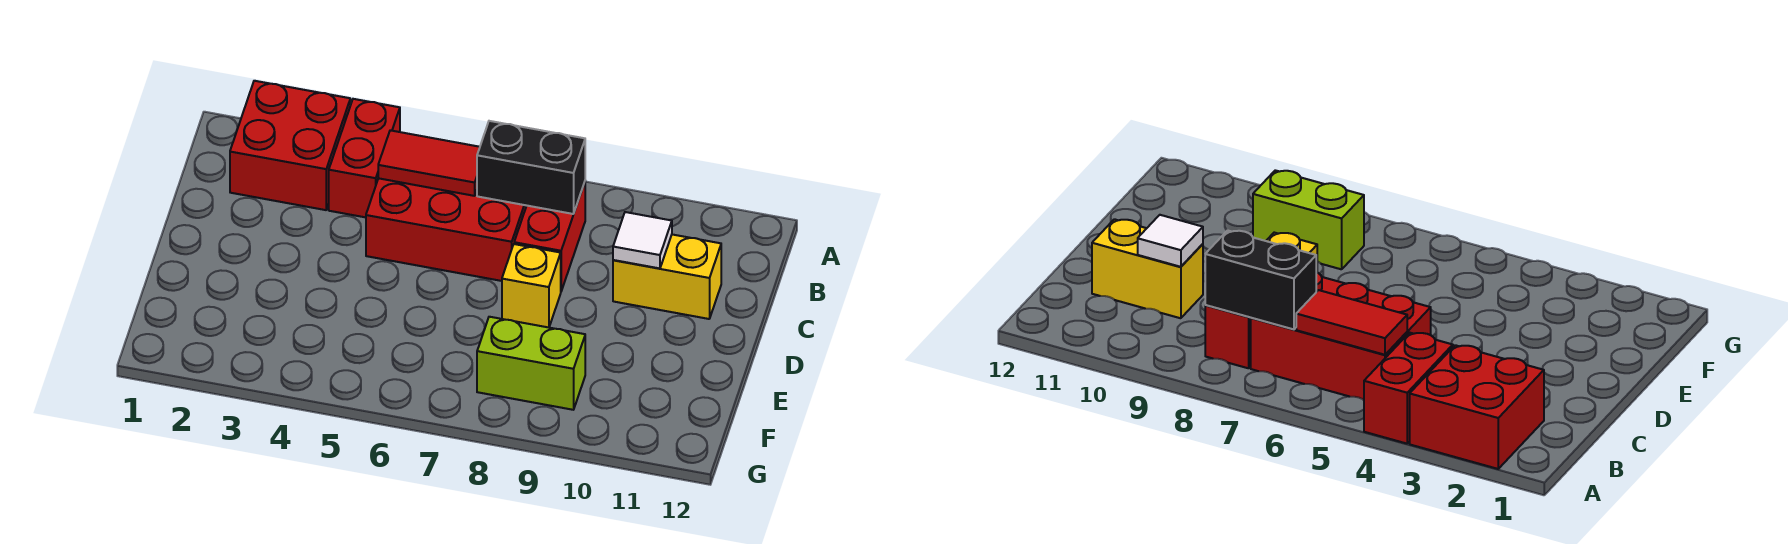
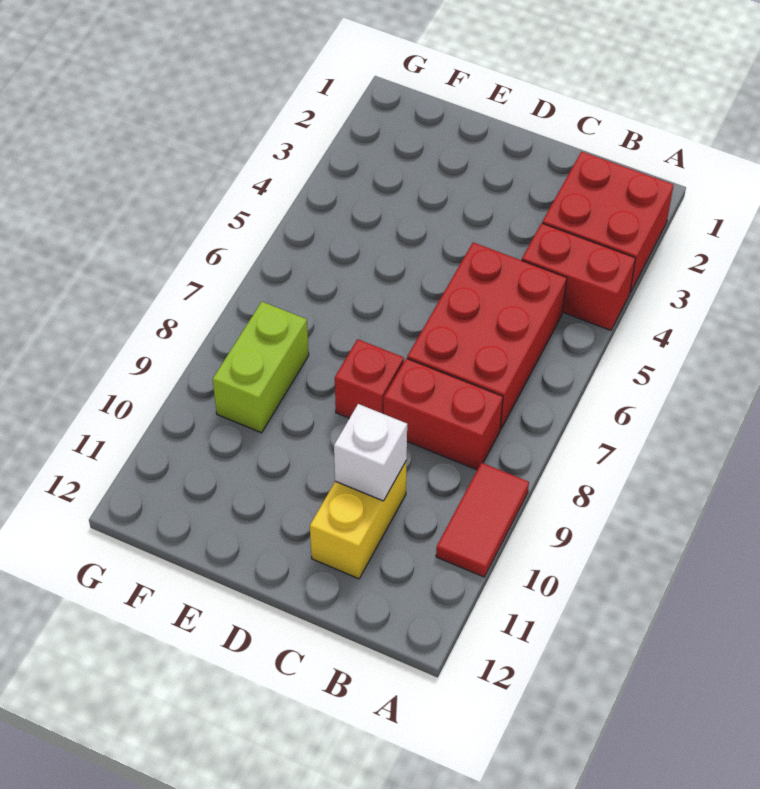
red tile B5:B6 level 2 -> red tile A9:A10 level 1
black brick B7:B8 level 2 -> none
white tile C10 level 2 -> white brick C10 level 2
yellow brick D8 level 1 -> red brick D8 level 1

